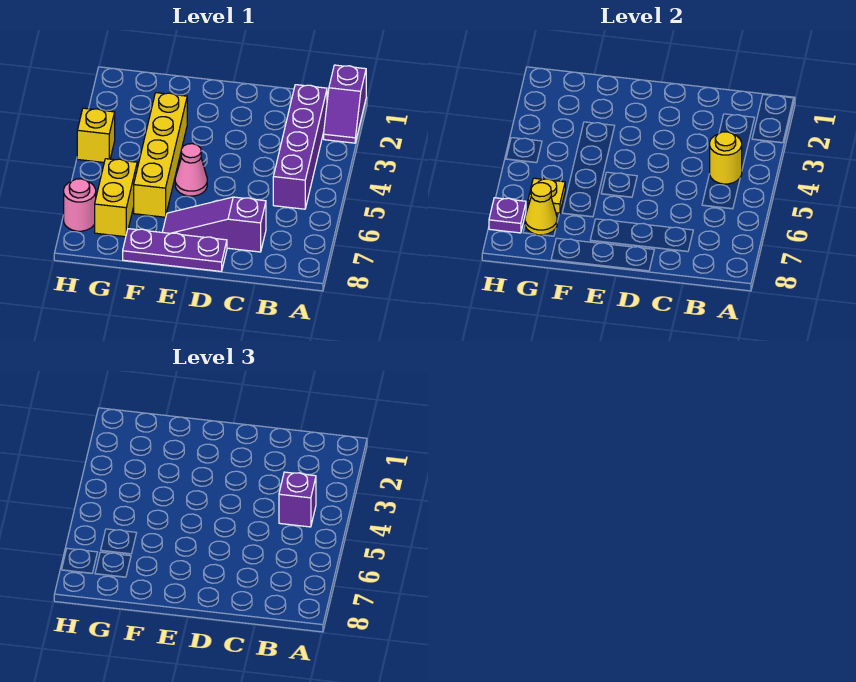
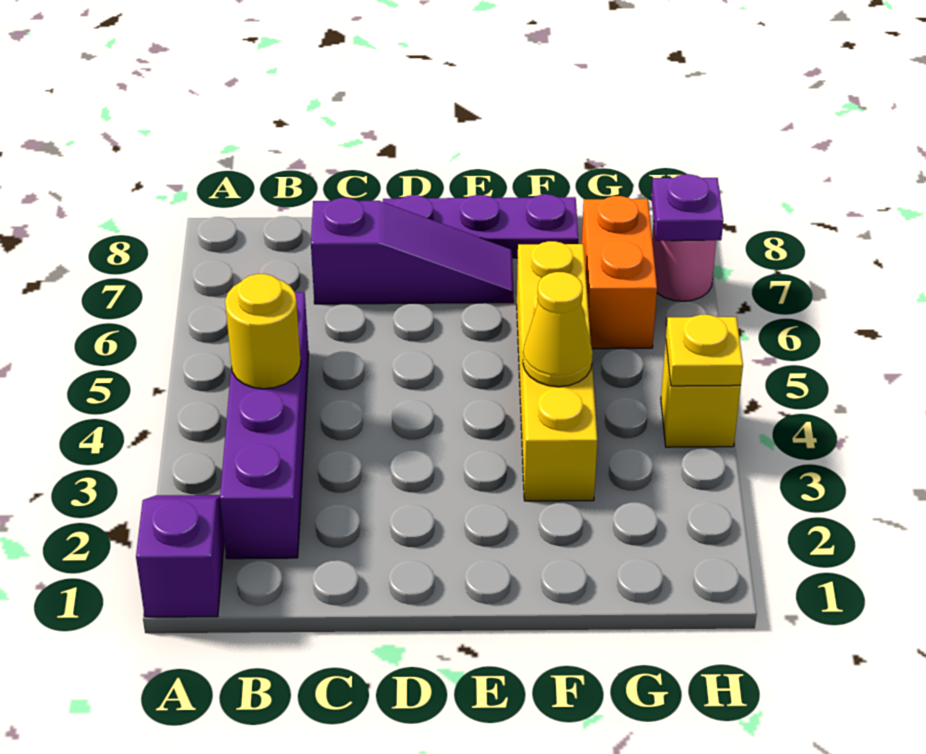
purple brick B4 level 3 -> none
pink cone E5 level 1 -> none
yellow brick G6:G7 level 1 -> orange brick G6:G7 level 1
yellow plate G6 level 2 -> yellow plate H4 level 2
yellow cone G7 level 2 -> yellow cone F4 level 2

